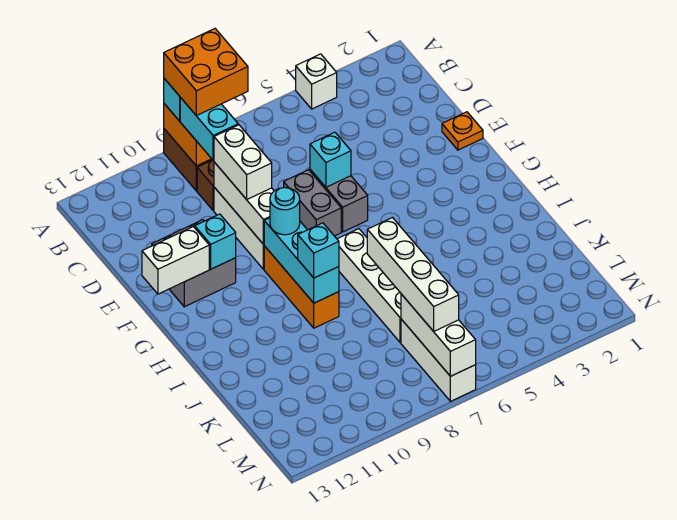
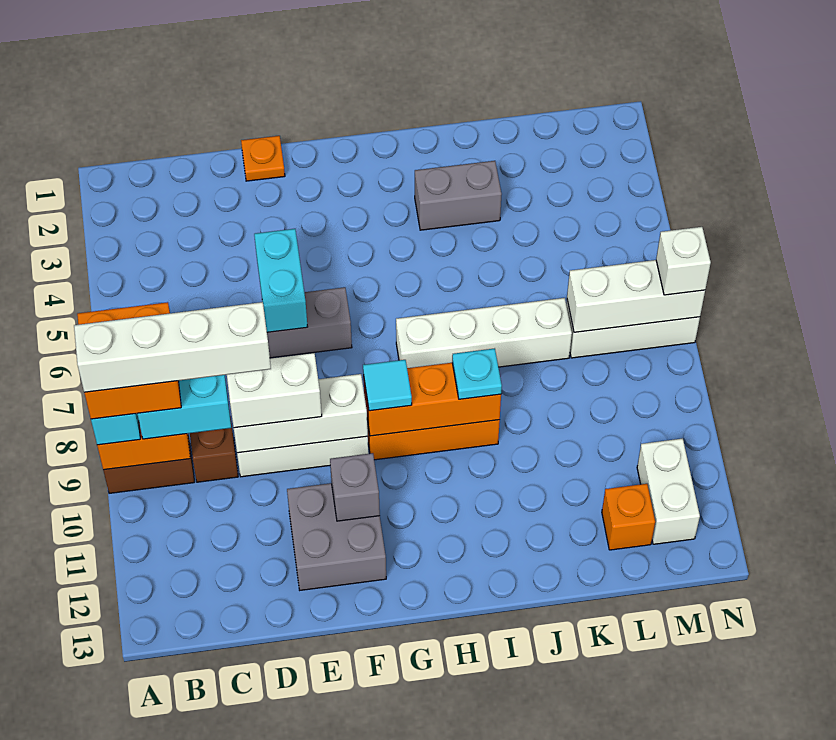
white brick A4 level 1 -> white brick N7 level 3
cyan brick E6 level 2 -> cyan brick E5:E6 level 2
grey brick E7:F7 level 1 -> grey brick I3:J3 level 1
cyan brick F11 level 2 -> grey brick F11 level 2
white brick F12:F13 level 2 -> white brick M11:M12 level 1
cyan brick G9:I9 level 2 -> orange brick G9:I9 level 2
cyan round brick G9 level 3 -> cyan tile G9 level 3
cyan brick I9 level 3 -> cyan plate I9 level 3
white brick J7:M7 level 3 -> white brick A9:D9 level 5
none -> orange brick L12 level 1

